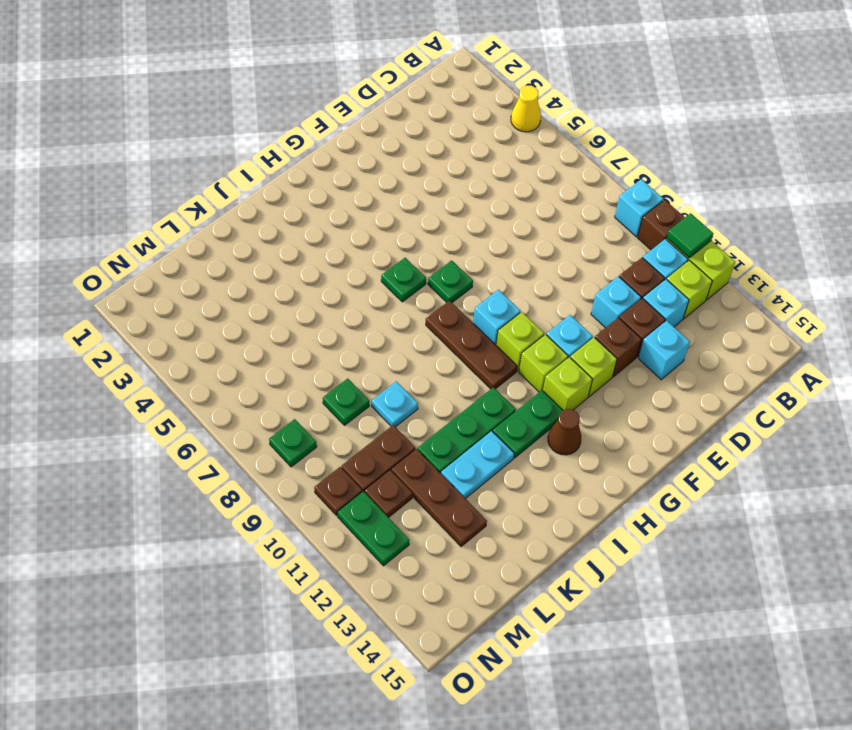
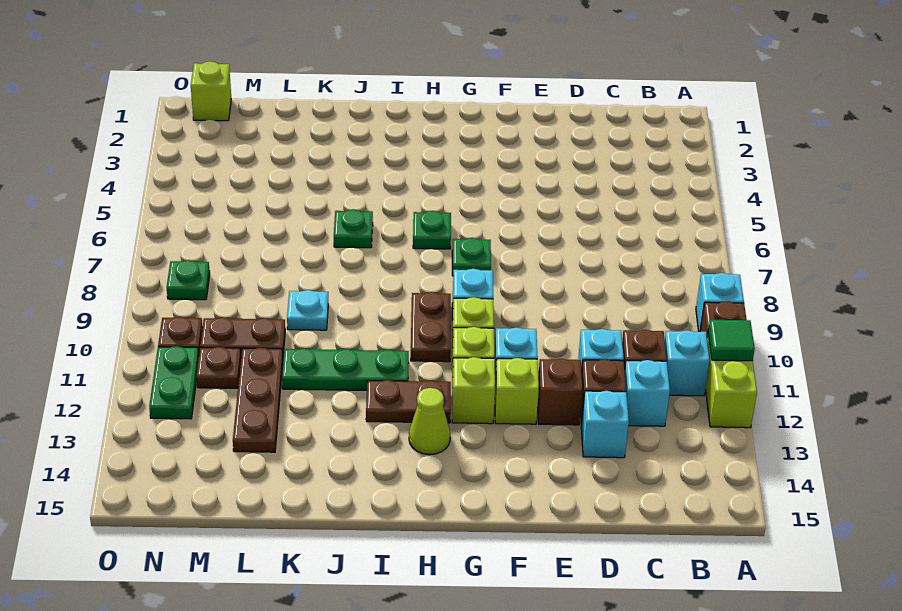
yellow cone A4 level 1 -> none
lime brick B12 level 1 -> lime brick N1 level 1
brown plate H8:H10 level 1 -> brown plate H9:H10 level 1
green plate H12:I12 level 1 -> brown plate H12:I12 level 1
brown cone H13 level 1 -> lime cone H13 level 1
cyan plate J12:K12 level 1 -> none
green plate L8 level 1 -> green plate J6 level 1

